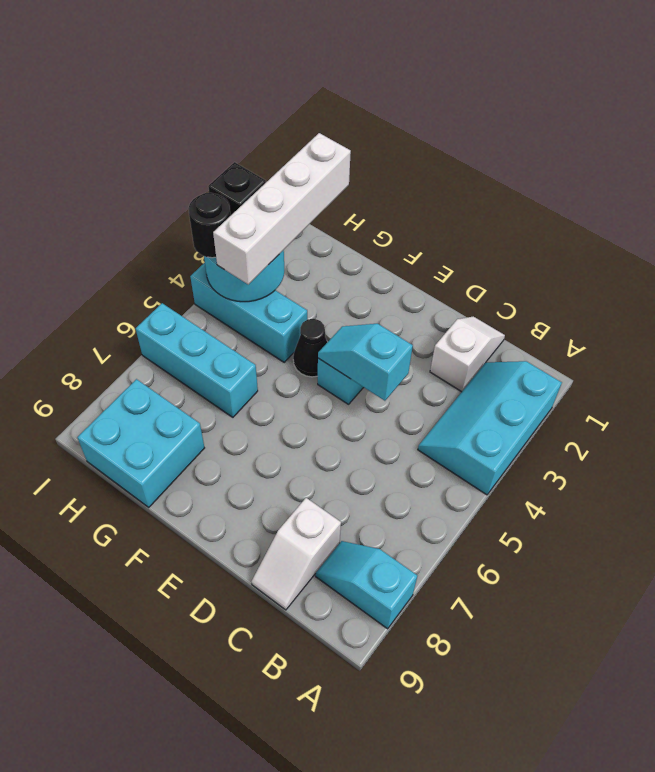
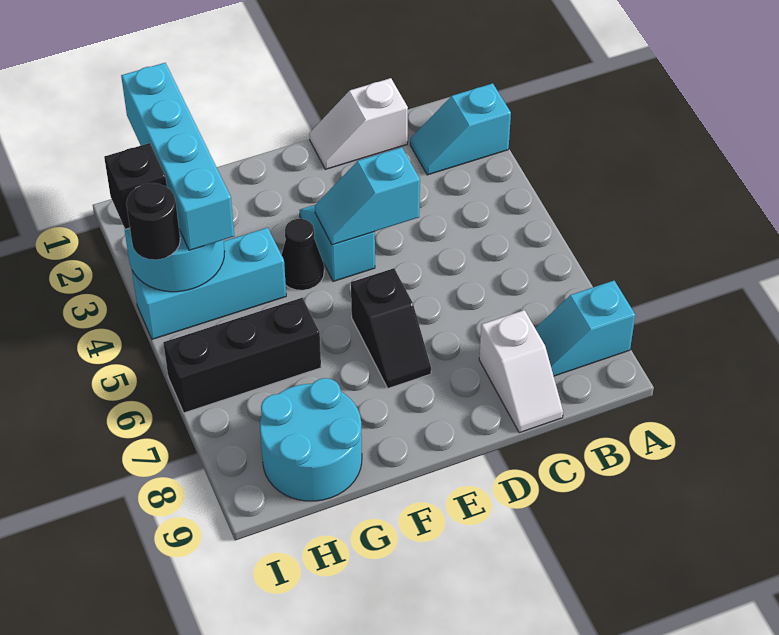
cyan slope A2:B4 level 1 top A -> cyan slope A2:B2 level 1 top A
white slope C1:C2 level 1 top 2 -> white slope C1:D1 level 1 top C
none -> black slope E6:E7 level 1 top 6
cyan brick G6:I6 level 1 -> black brick G6:I6 level 1
cyan brick G8:H9 level 1 -> cyan round brick G8:H9 level 1
white brick H1:H4 level 3 -> cyan brick H1:H4 level 3

